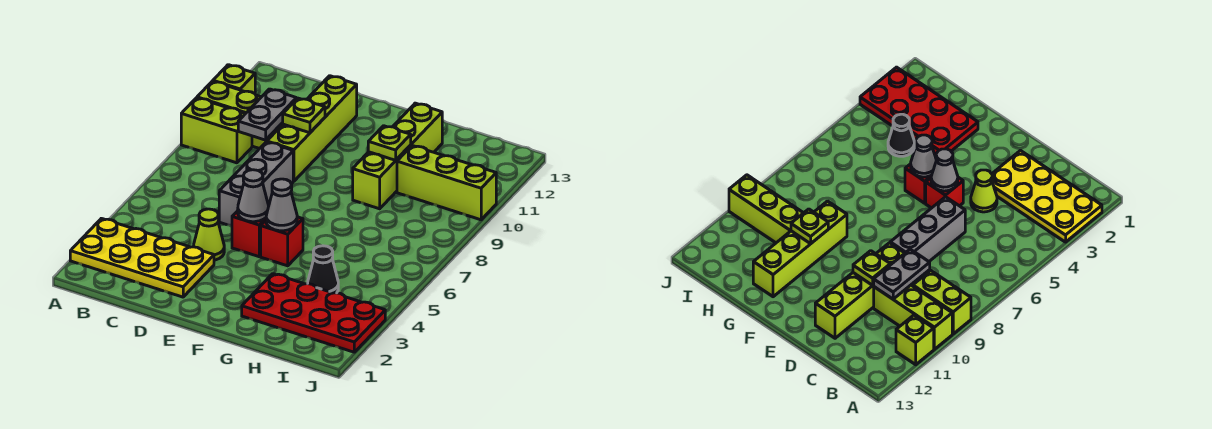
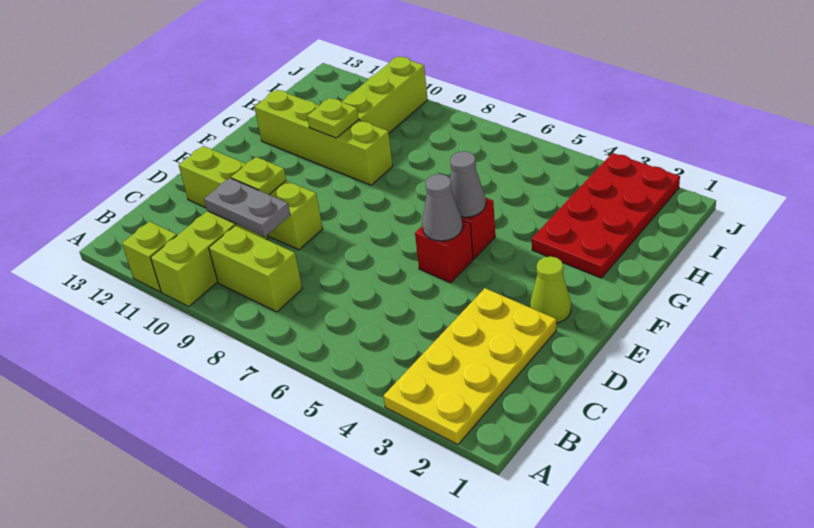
lime brick A9:B9 level 1 -> lime brick B8:B9 level 1
lime cone D4 level 1 -> lime cone E2 level 1
grey brick D6:D8 level 1 -> none
black cone H4 level 1 -> none

